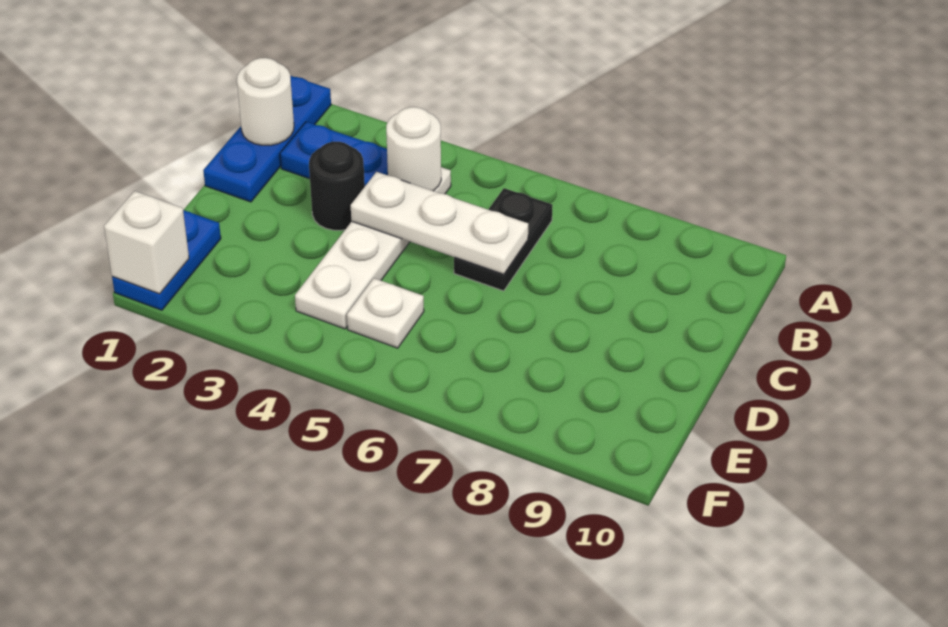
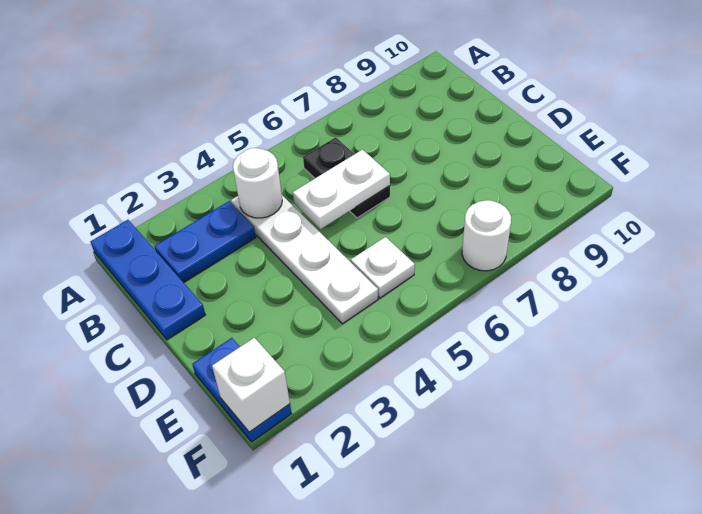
white round brick B1 level 2 -> white round brick F7 level 1
black round brick C3 level 1 -> none
white plate C4:C6 level 2 -> white plate C5:C6 level 2

